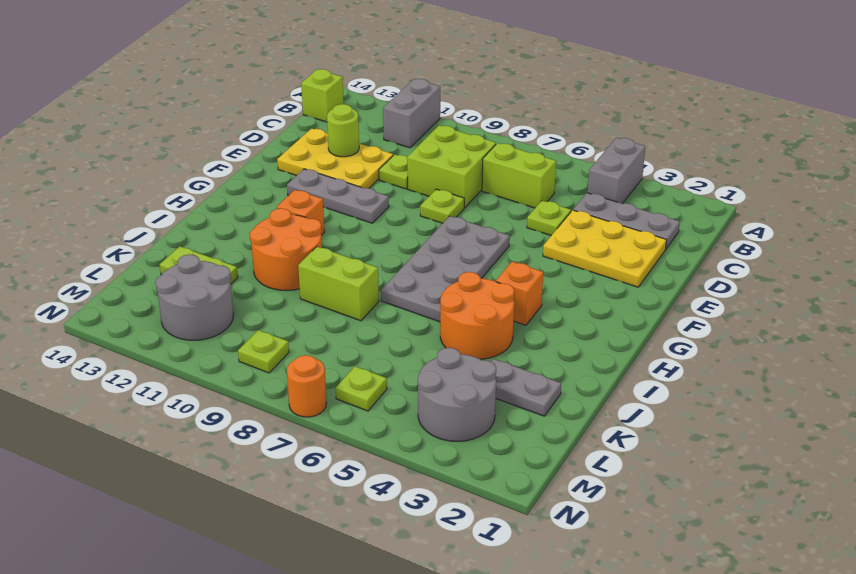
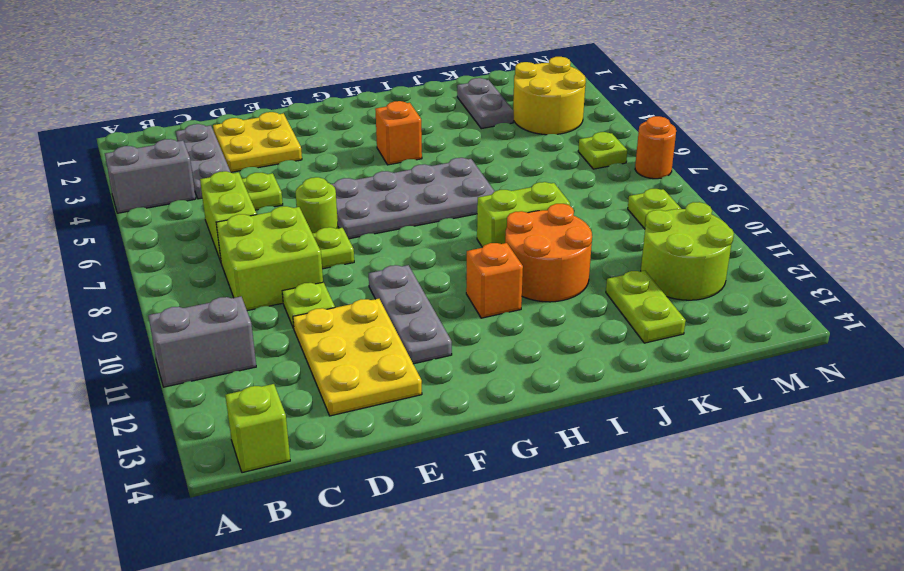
yellow plate D2:E4 level 1 -> yellow plate D2:E3 level 1
lime round brick D12 level 2 -> lime round brick E7 level 1
orange round brick I4:J5 level 1 -> none
lime brick J8:J9 level 1 -> lime brick I9:J9 level 1
grey round brick L3:M4 level 1 -> yellow round brick L3:M4 level 1
grey round brick L11:M12 level 1 -> lime round brick L11:M12 level 1

